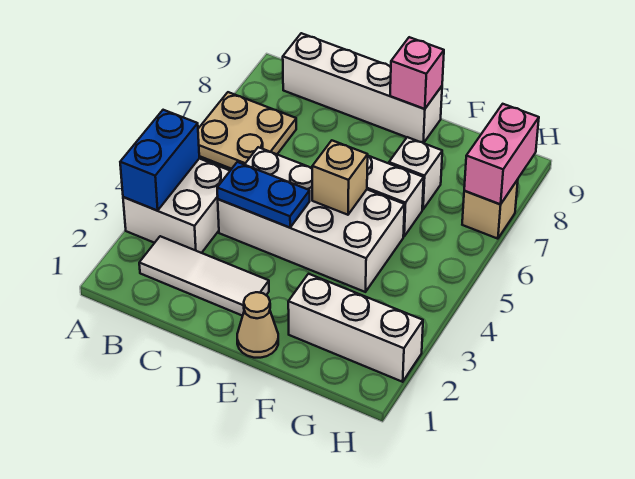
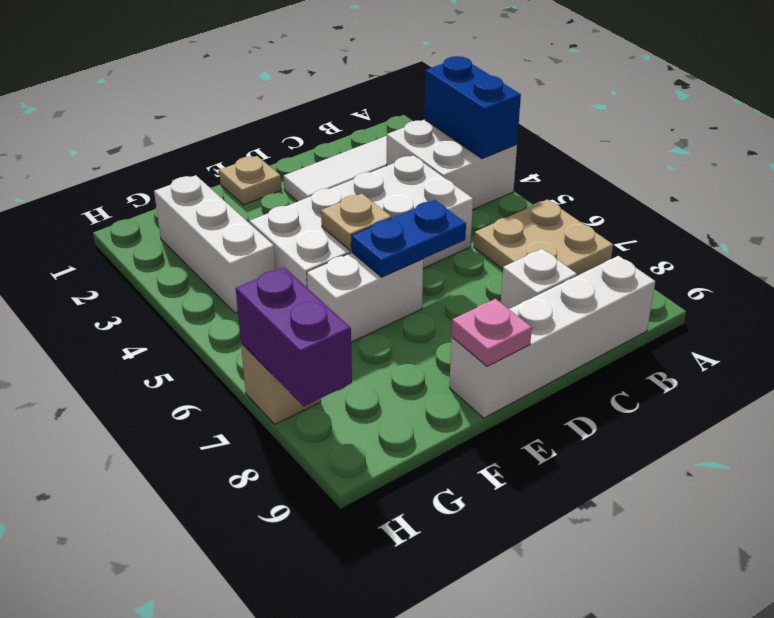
blue plate C4:D4 level 2 -> blue plate D6:E6 level 2
tan cone E1 level 1 -> tan plate E1 level 1
tan brick E5 level 2 -> tan plate E5 level 2
pink brick E9 level 2 -> pink plate E9 level 2
white brick F2:H2 level 1 -> white brick G2:G4 level 1
white brick F7 level 1 -> white brick C8 level 1
pink brick H7:H8 level 2 -> purple brick H7:H8 level 2

